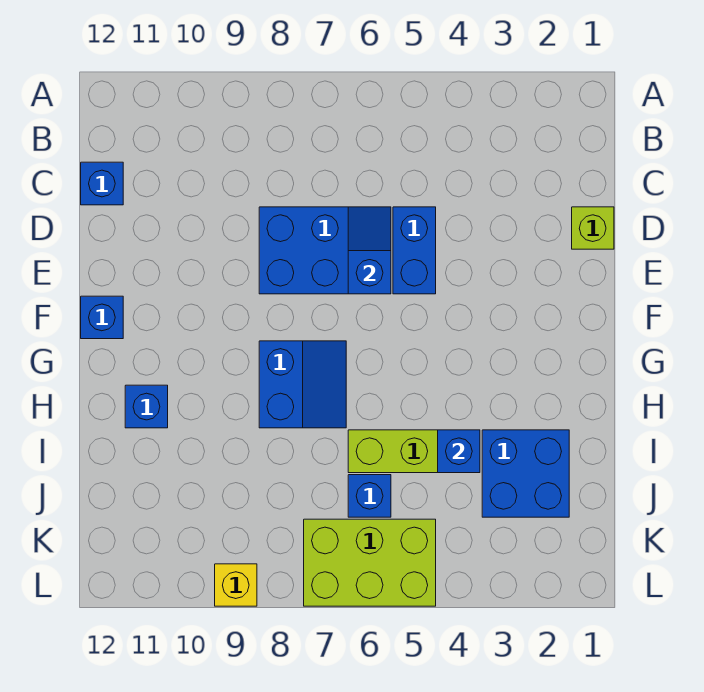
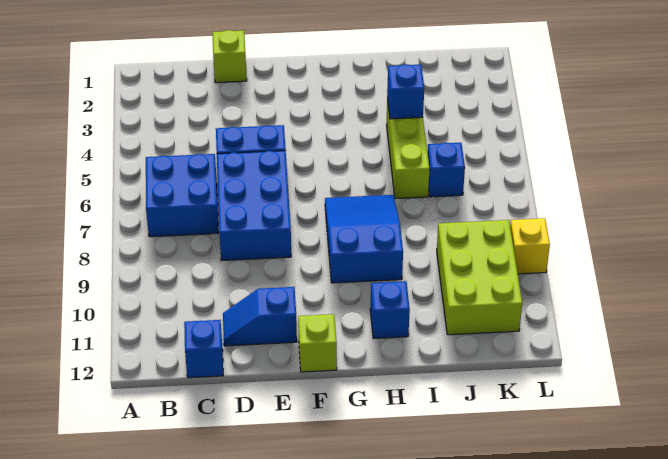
blue slope D6:E6 level 2 top E -> blue slope D11:E11 level 1 top E
blue brick F12 level 1 -> lime brick F12 level 1
blue slope G7:H8 level 1 top 8 -> blue slope G7:H9 level 1 top 9
blue brick I2:J3 level 1 -> blue brick B6:C7 level 1
lime brick K5:L7 level 1 -> lime brick J9:K11 level 1

